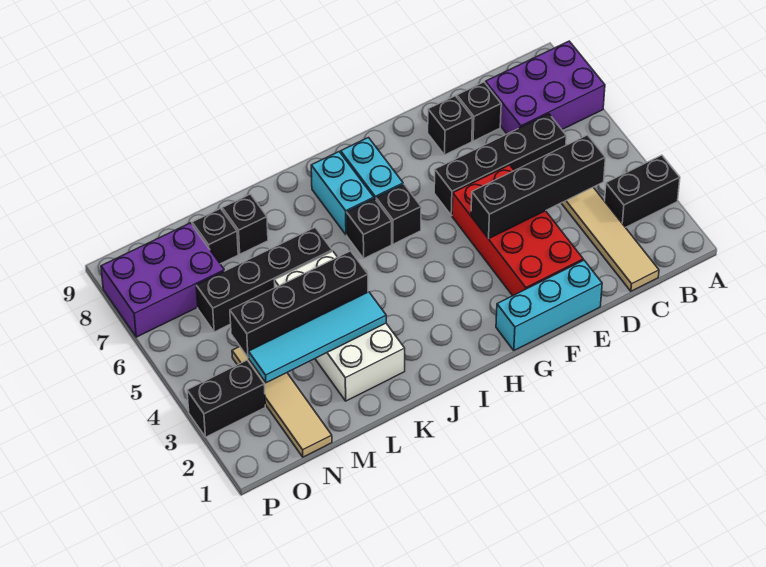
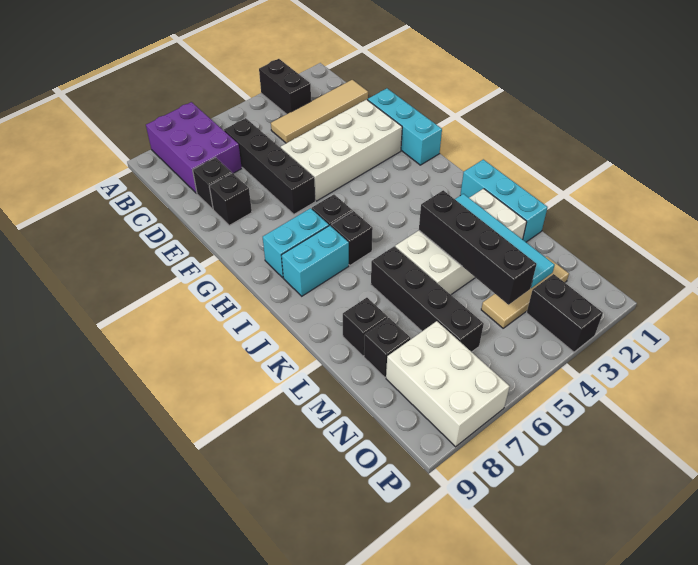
black brick C4:F4 level 2 -> none
red brick E2:F5 level 1 -> white brick E2:F5 level 1
none -> cyan brick J1:L1 level 1
tan tile N1:N4 level 1 -> tan tile N2:N4 level 1
purple brick N7:P8 level 1 -> white brick N7:P8 level 1

